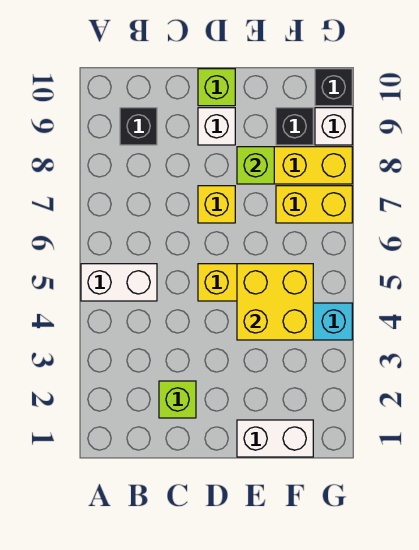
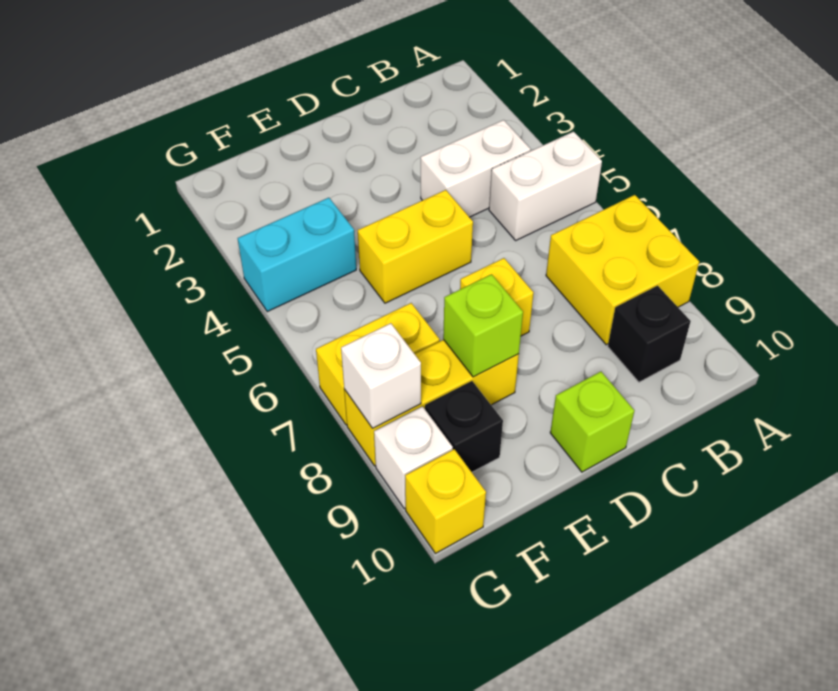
lime brick C2 level 1 -> none
white brick D9 level 1 -> white brick G8 level 2
white brick E1:F1 level 1 -> white brick B4:C4 level 1
yellow brick E4:F5 level 2 -> yellow brick A7:B8 level 1
black brick G10 level 1 -> yellow brick G10 level 1

